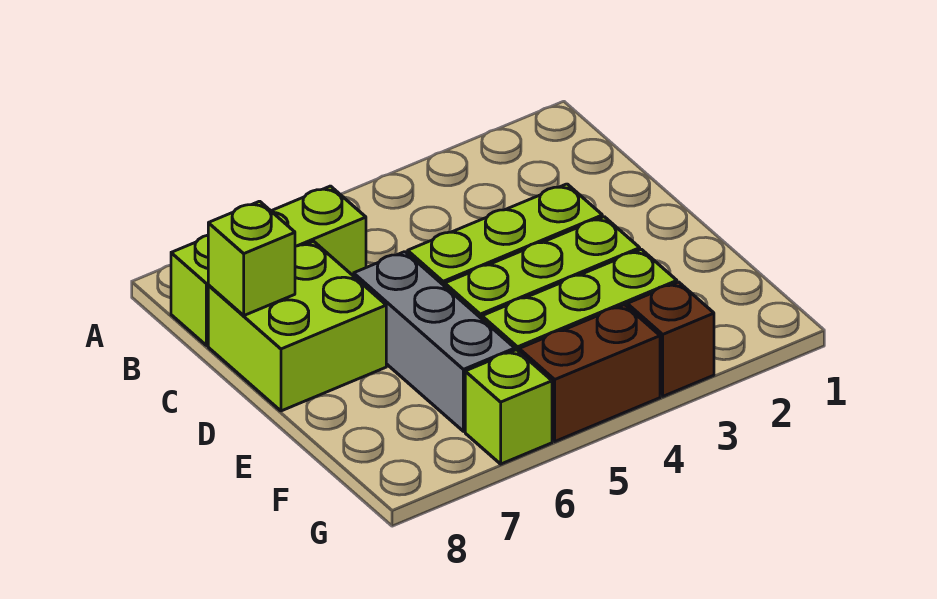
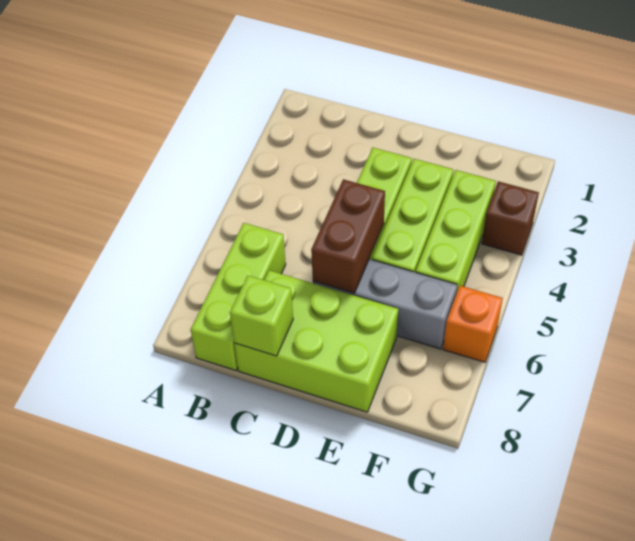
lime brick C7:D8 level 1 -> lime brick C7:E8 level 1
brown brick G4:G5 level 1 -> brown brick D5:D6 level 2
lime brick G6 level 1 -> orange brick G6 level 1

